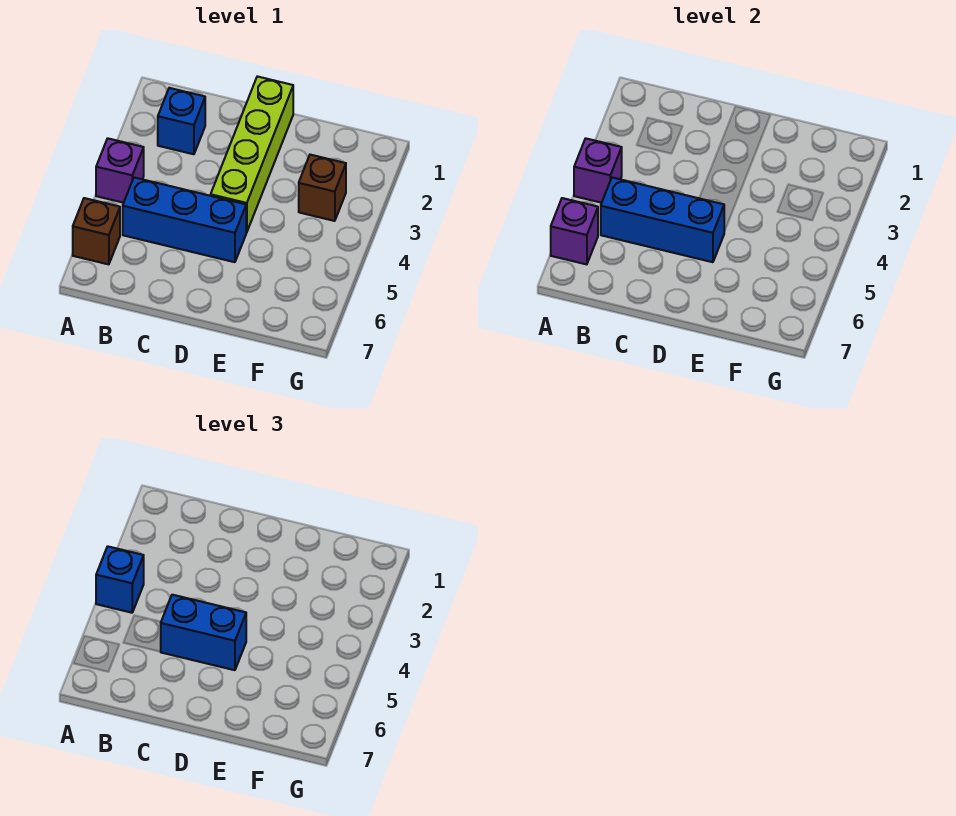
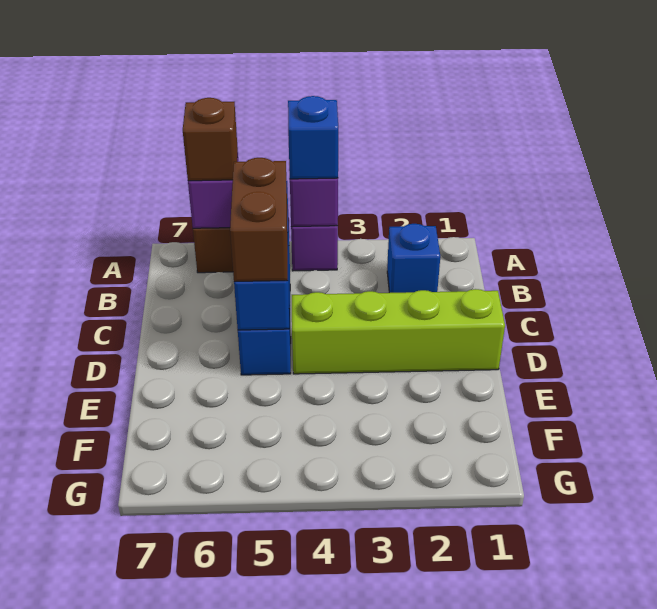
blue brick C5:D5 level 3 -> brown brick C5:D5 level 3
brown brick F3 level 1 -> brown brick A6 level 3

